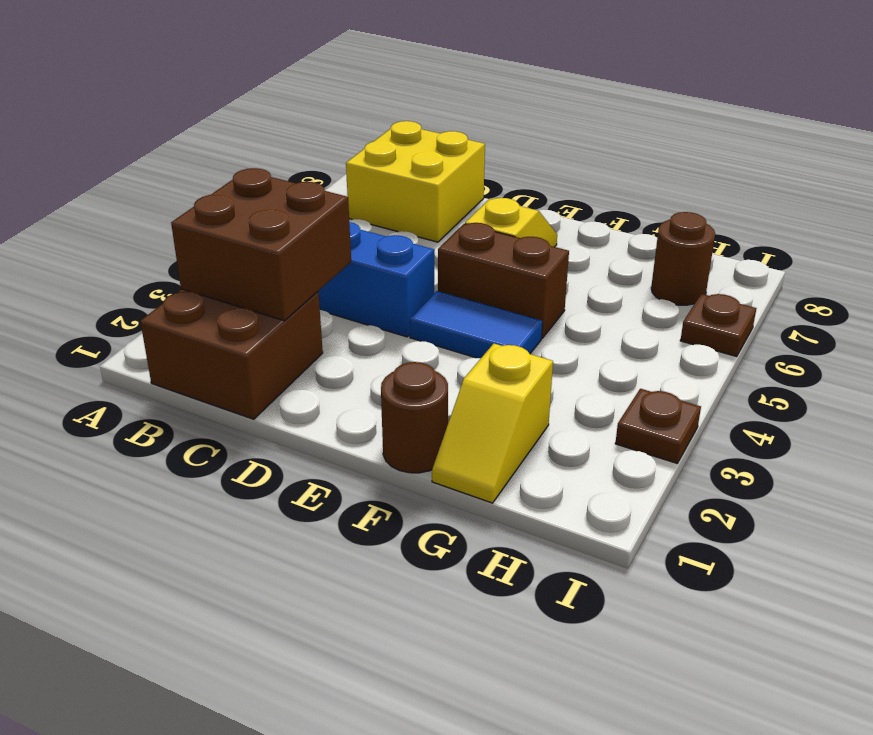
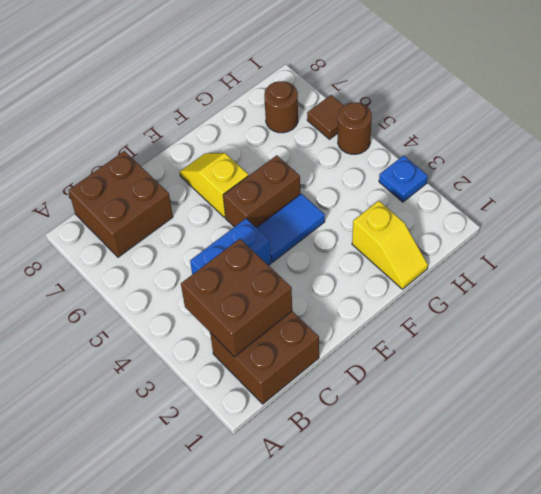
yellow brick B7:C8 level 1 -> brown brick B7:C8 level 1
brown round brick F1 level 1 -> brown round brick I5 level 1
brown plate I3 level 1 -> blue plate I3 level 1
brown plate I6 level 1 -> brown tile I6 level 1

